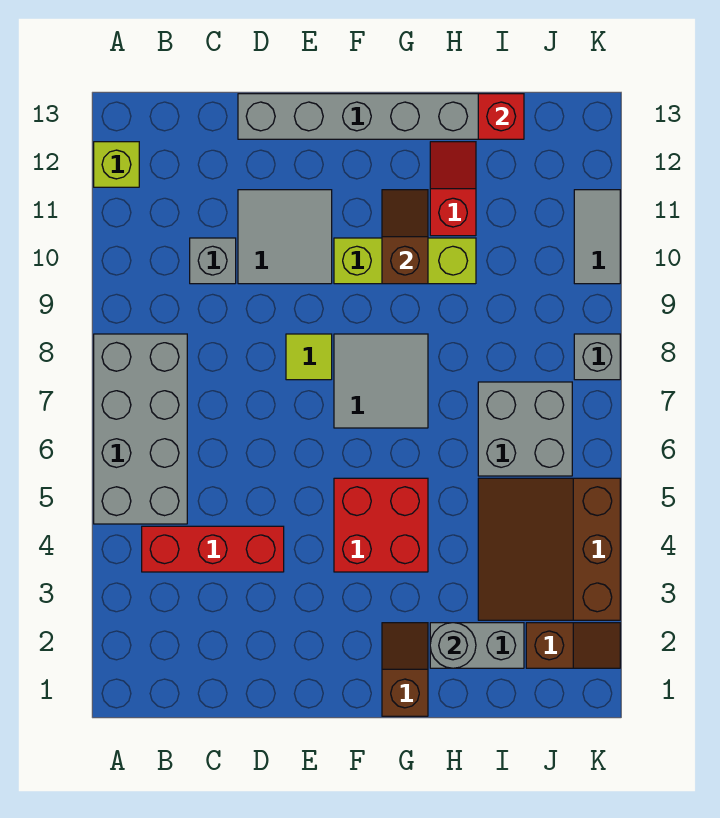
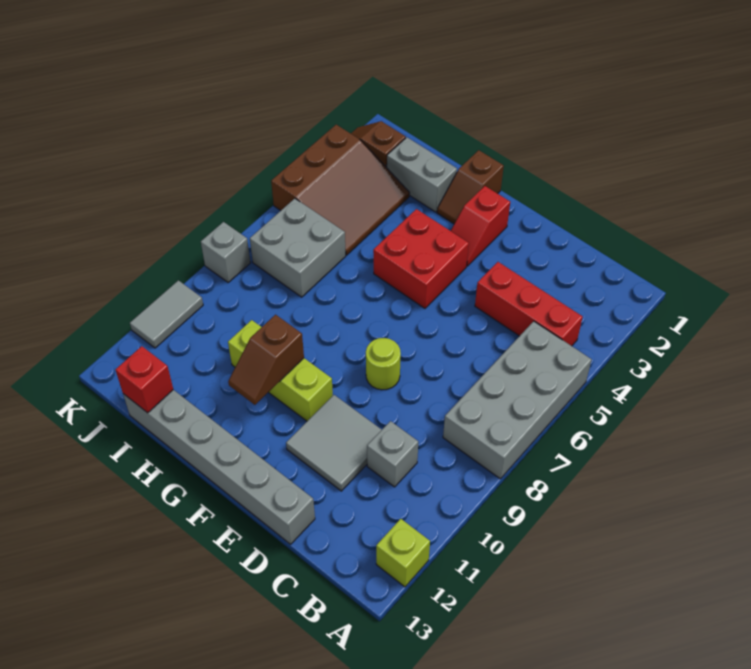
lime tile E8 level 1 -> lime round brick E8 level 1
grey tile F7:G8 level 1 -> none
grey round brick H2 level 2 -> none
red slope H11:H12 level 1 top 11 -> red slope F2:F3 level 1 top 2

